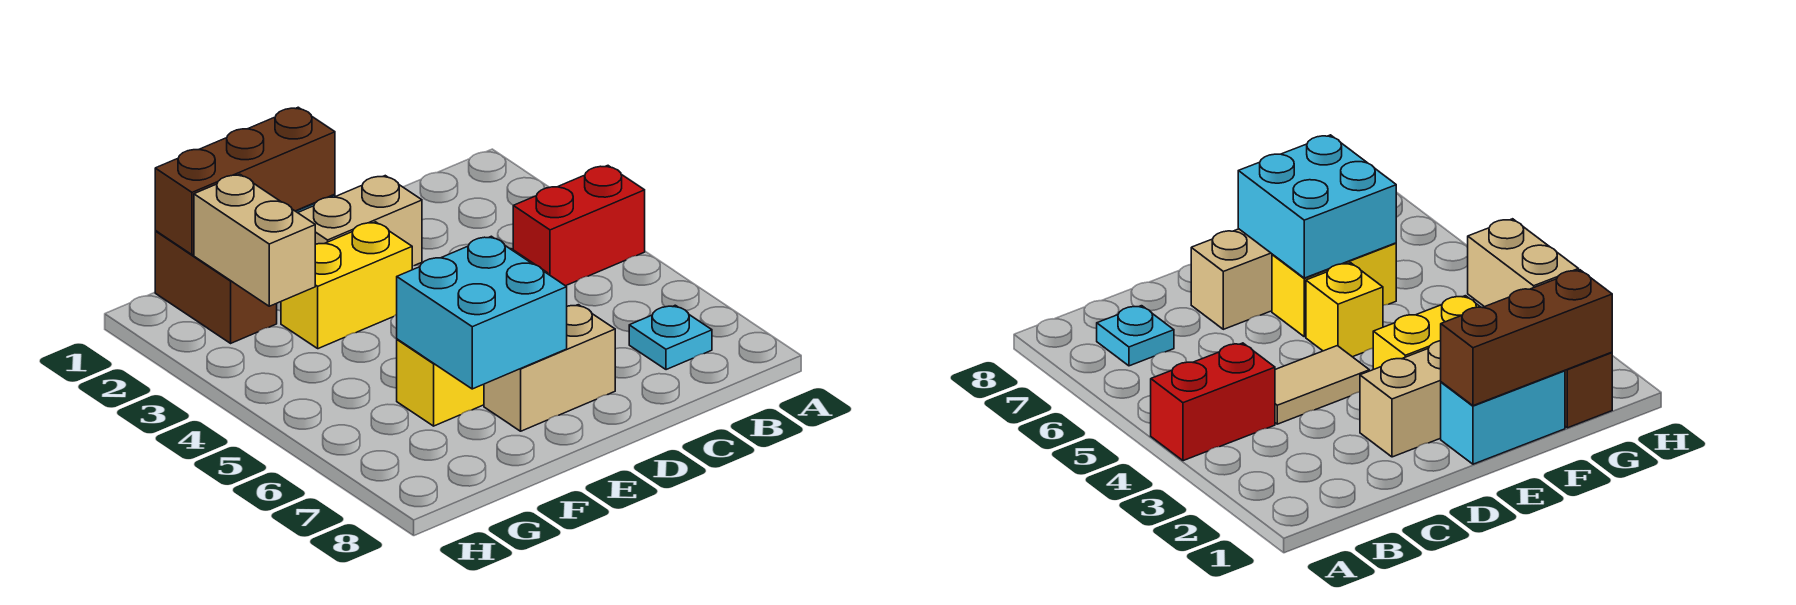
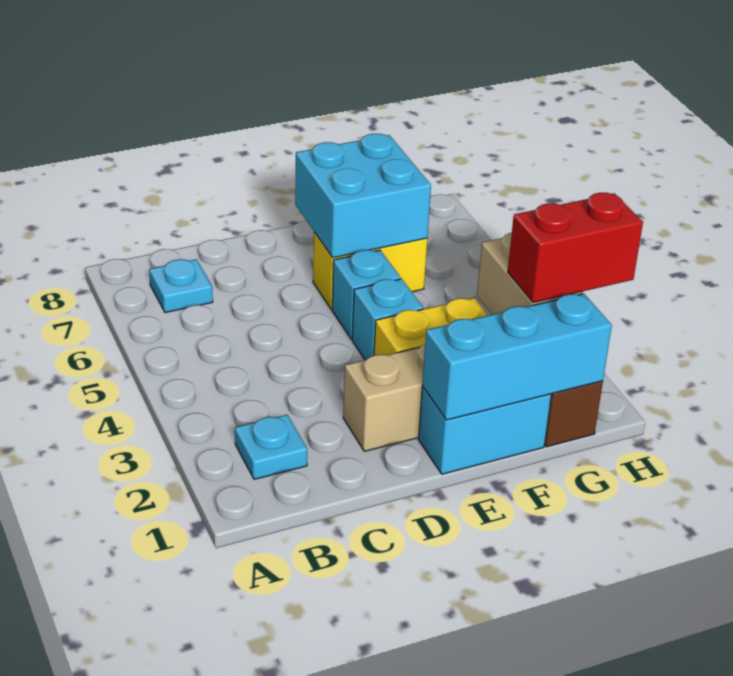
red brick A4:B4 level 1 -> red brick G2:H2 level 3
none -> cyan plate B2 level 1
tan tile C4:D4 level 1 -> none
tan brick D7:E7 level 1 -> none
brown brick E1:G1 level 2 -> cyan brick E1:G1 level 2
none -> cyan brick E4 level 1
yellow brick E5 level 1 -> cyan brick E5 level 1

